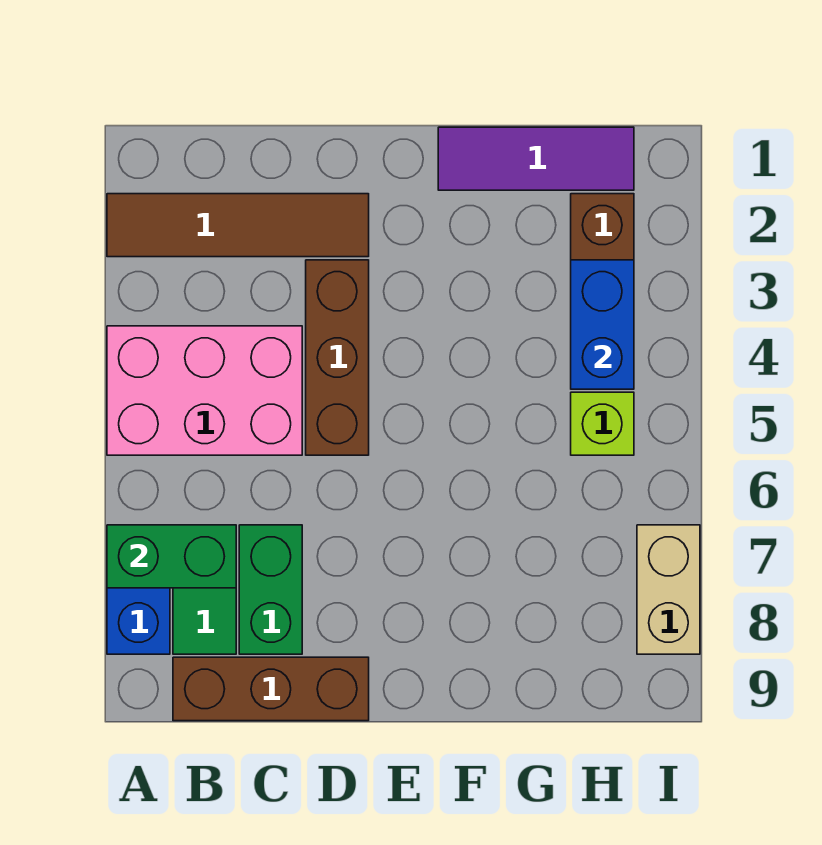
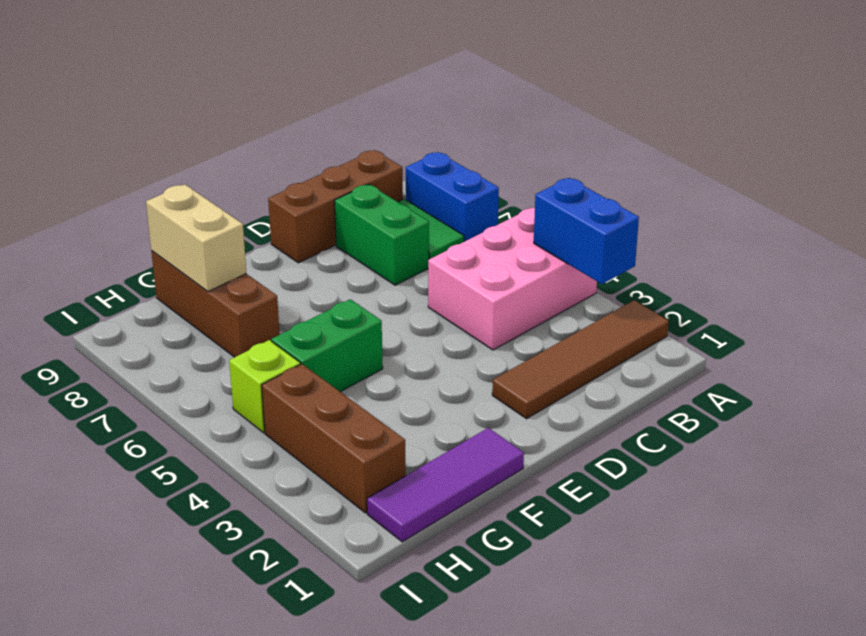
green brick A7:B7 level 2 -> green brick F5:G5 level 1
brown brick D3:D5 level 1 -> brown brick G7:G9 level 1
blue brick H3:H4 level 2 -> blue brick A3:A4 level 2
tan brick I7:I8 level 1 -> tan brick G8:G9 level 2

